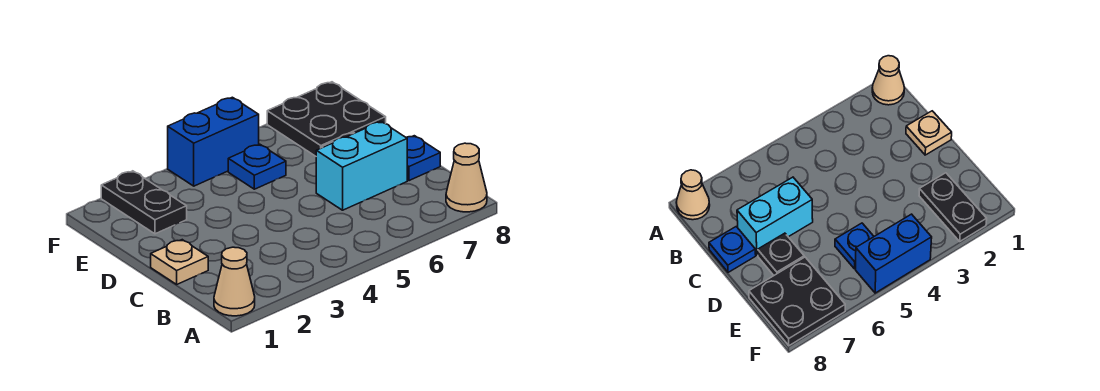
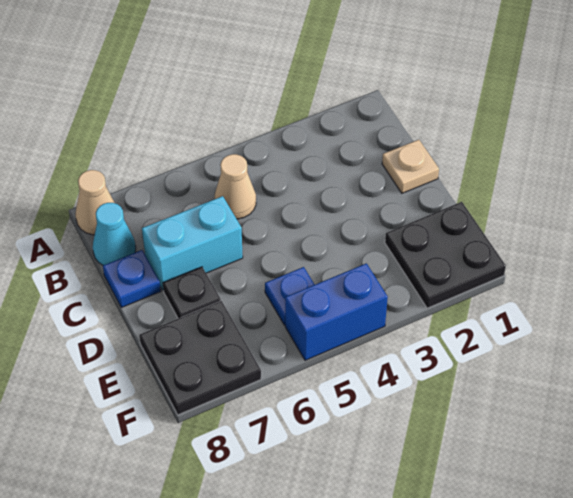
tan cone A1 level 1 -> tan cone B5 level 1
none -> cyan cone B8 level 1
black plate E2:F2 level 1 -> black plate E1:F2 level 1

